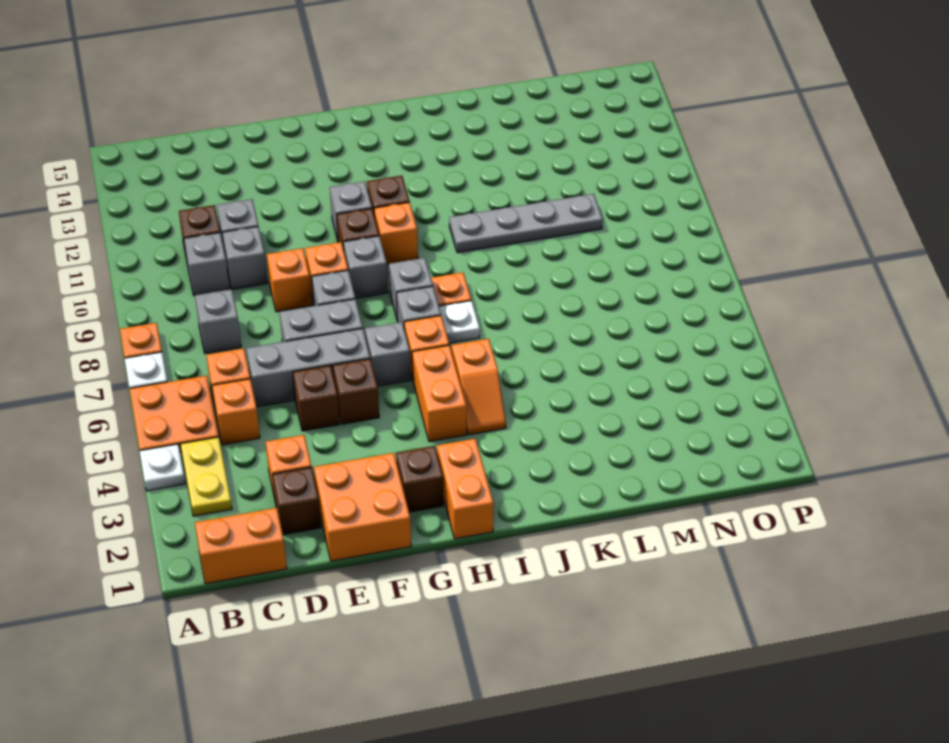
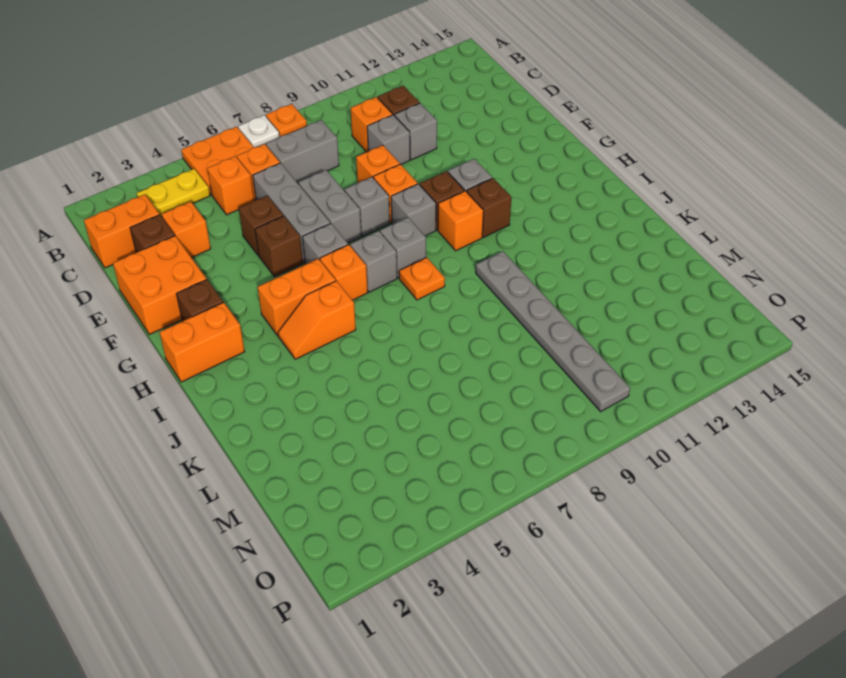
white plate A4 level 1 -> none
orange brick B1:C1 level 1 -> orange brick C1:C2 level 1
grey brick C8 level 1 -> grey brick C7:C8 level 1
grey brick C10 level 1 -> orange brick C10 level 1
white plate I7 level 1 -> none
grey plate J10:M10 level 1 -> grey plate J10:O10 level 1

